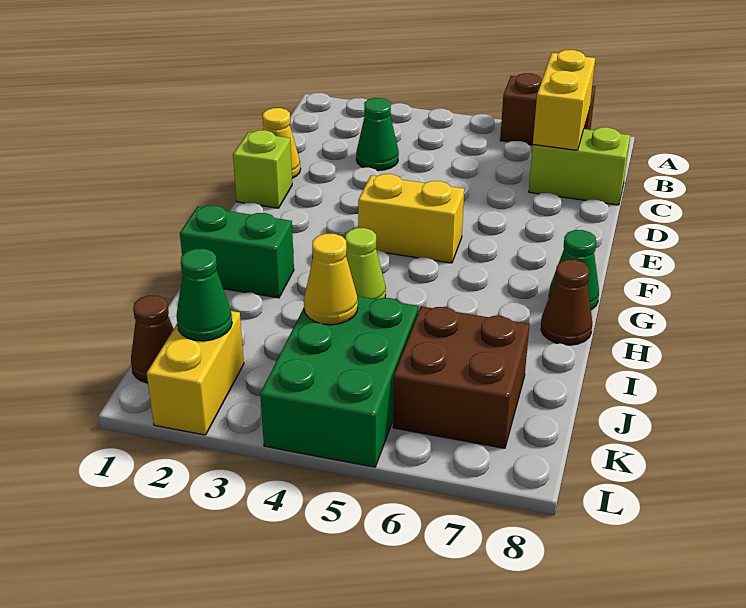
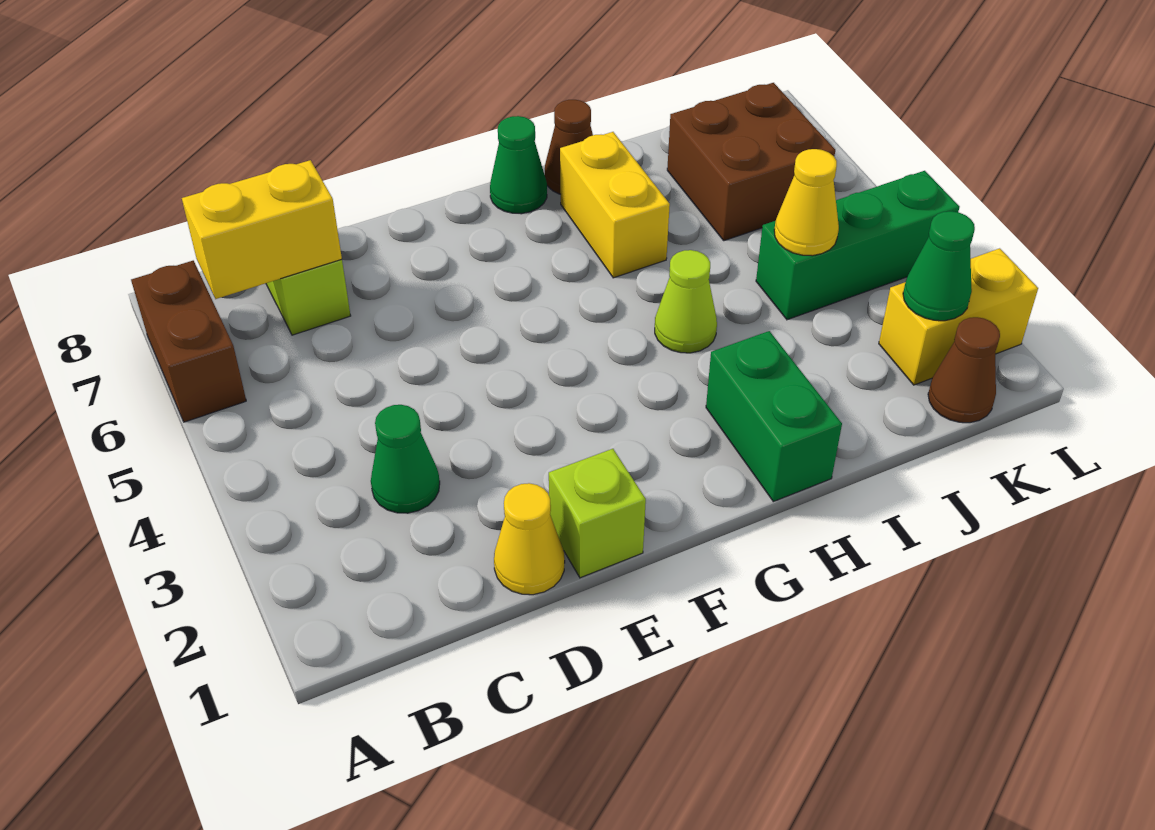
yellow brick F4:F5 level 1 -> yellow brick H6:H7 level 1
green brick J4:L5 level 1 -> green brick J4:L4 level 1

